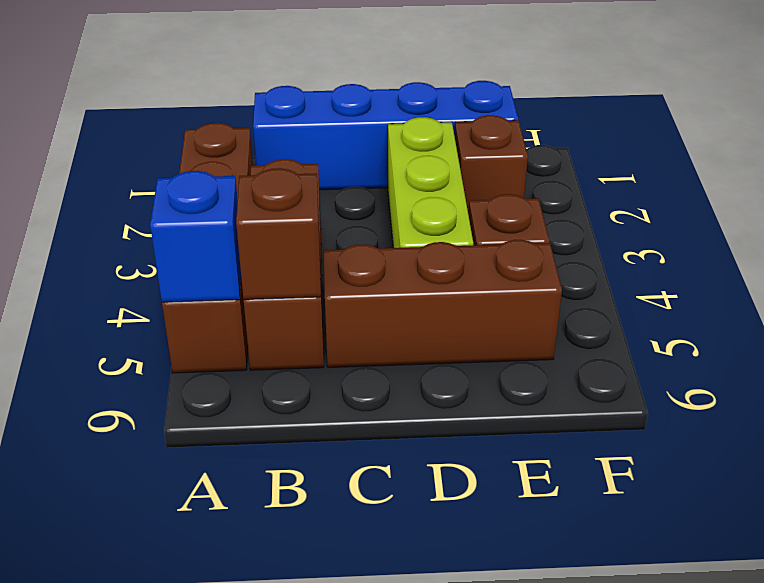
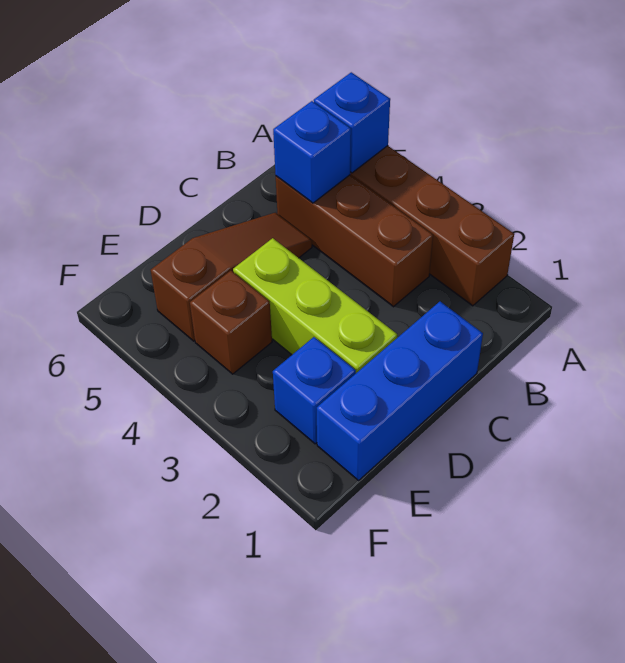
blue brick B1:E1 level 1 -> blue brick C1:E1 level 1
brown brick B5 level 2 -> blue brick B5 level 2
brown brick C5:E5 level 1 -> brown slope C5:E5 level 1 top E
brown brick E2 level 1 -> blue brick E2 level 1

